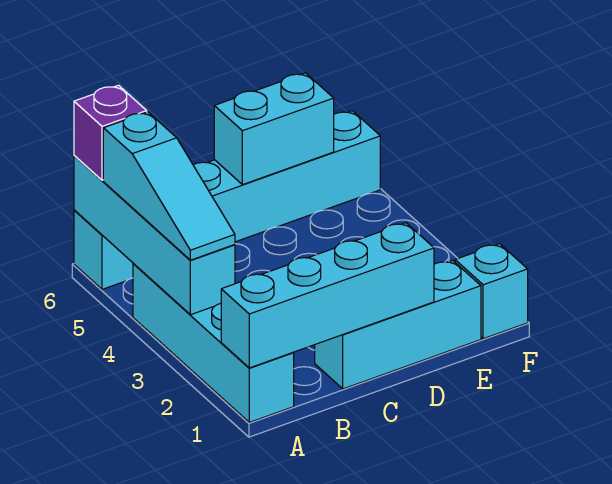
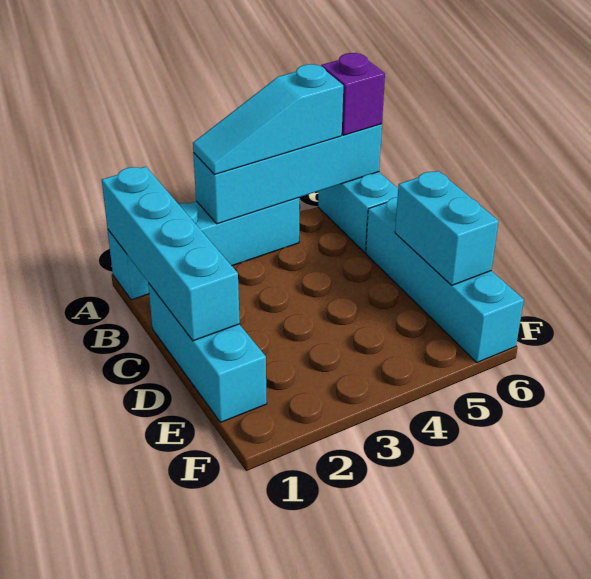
cyan brick F1 level 1 -> none

